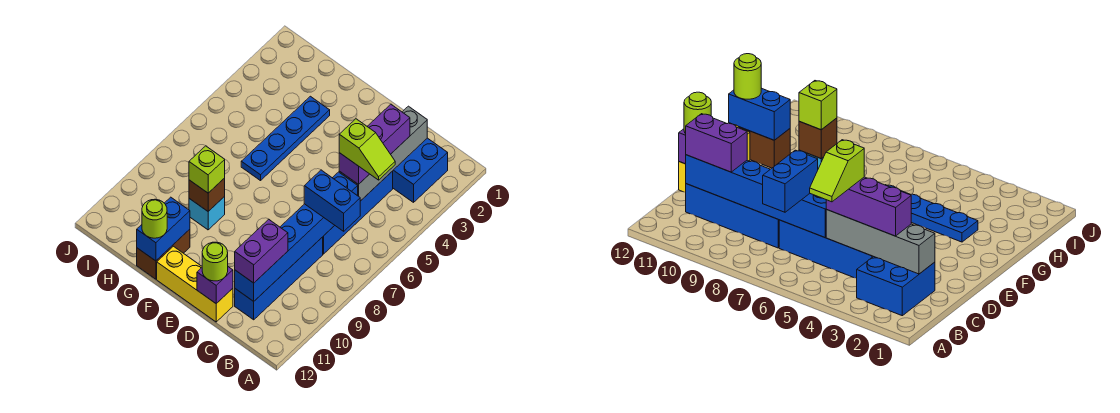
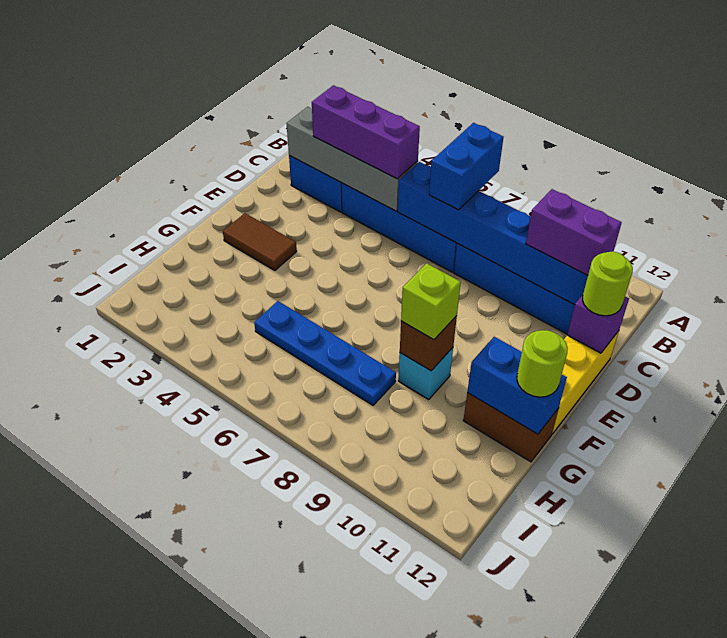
lime slope B5:C5 level 4 top C -> none
none -> brown tile F2:F3 level 1
blue plate G3:G6 level 1 -> blue plate H5:H8 level 1

